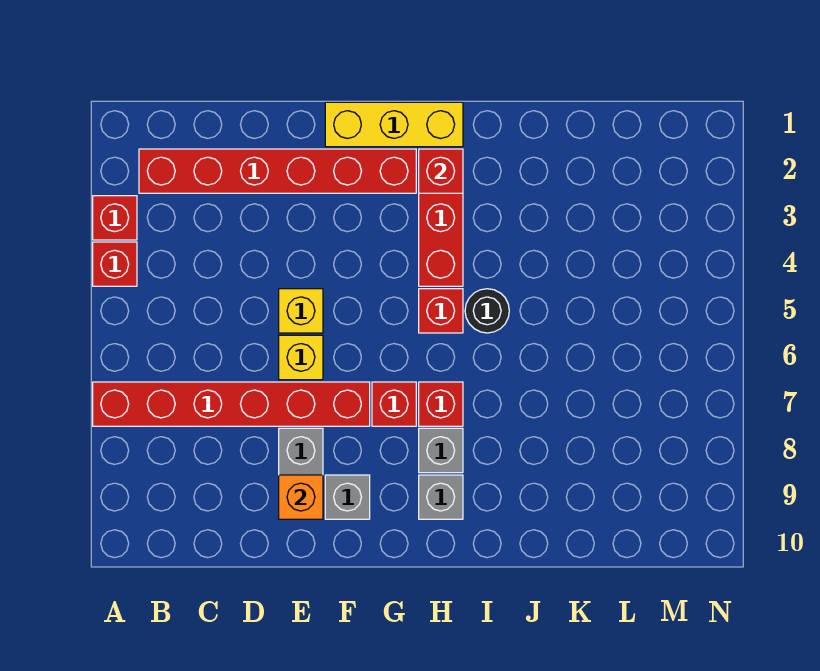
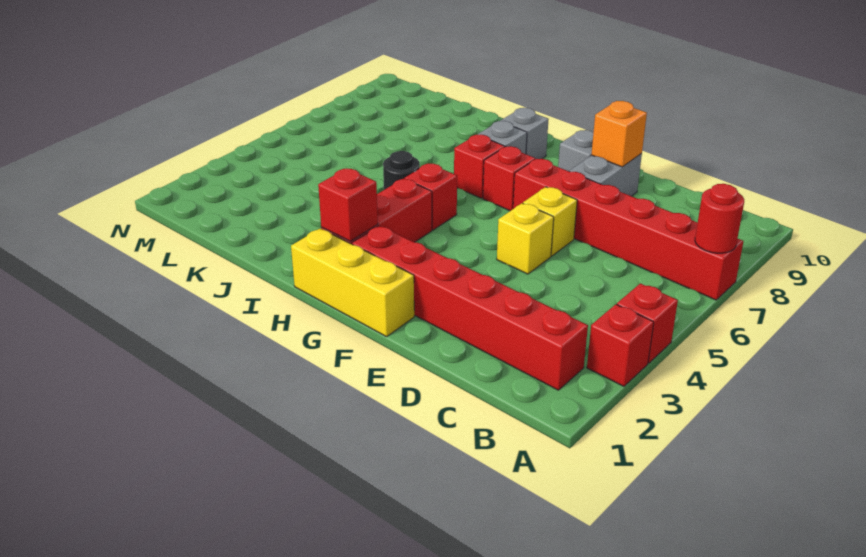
none -> red round brick A7 level 2

